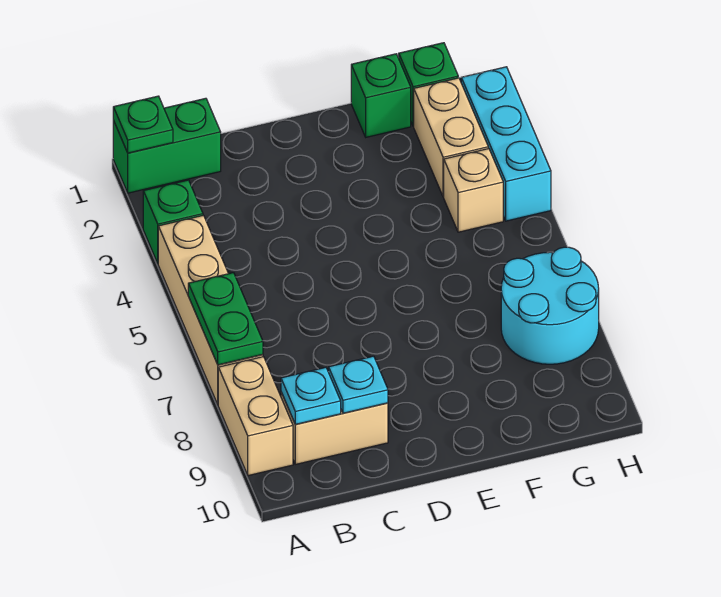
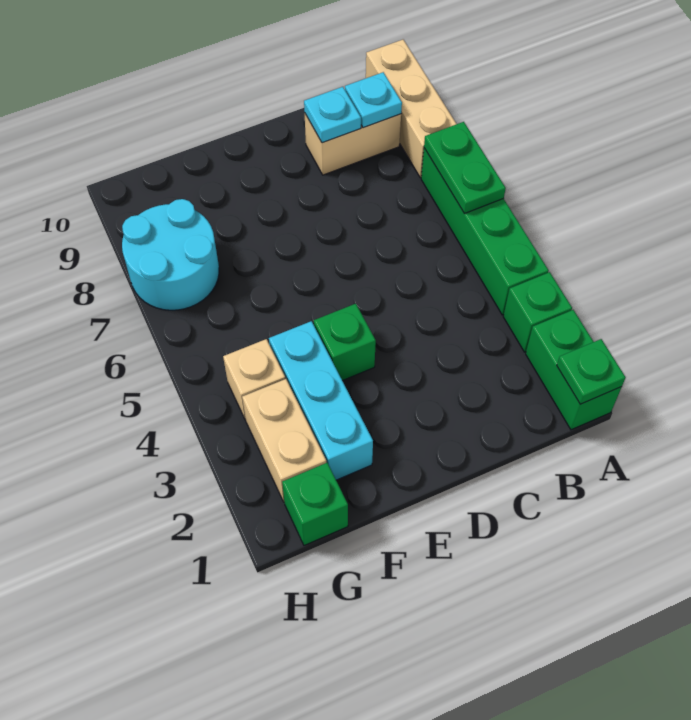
green brick A1:B1 level 1 -> green brick A1:A2 level 1
tan brick A4:A7 level 1 -> green brick A4:A7 level 1
tan brick A8:A9 level 1 -> tan brick A8:A10 level 1
green brick F1 level 1 -> green brick E4 level 1
cyan brick H2:H4 level 1 -> cyan brick F2:F4 level 1

